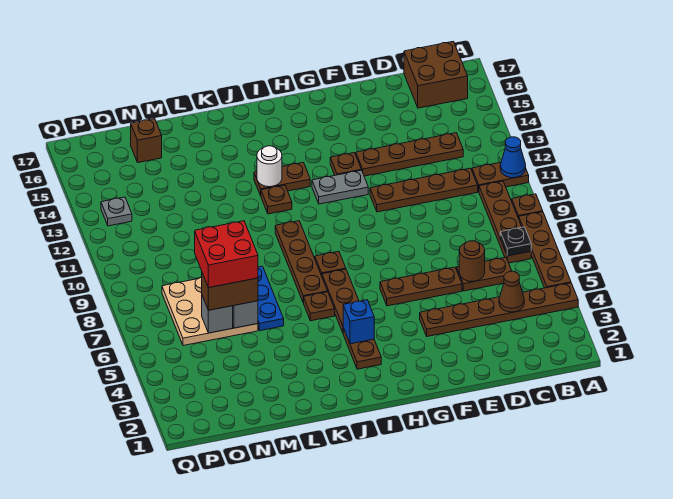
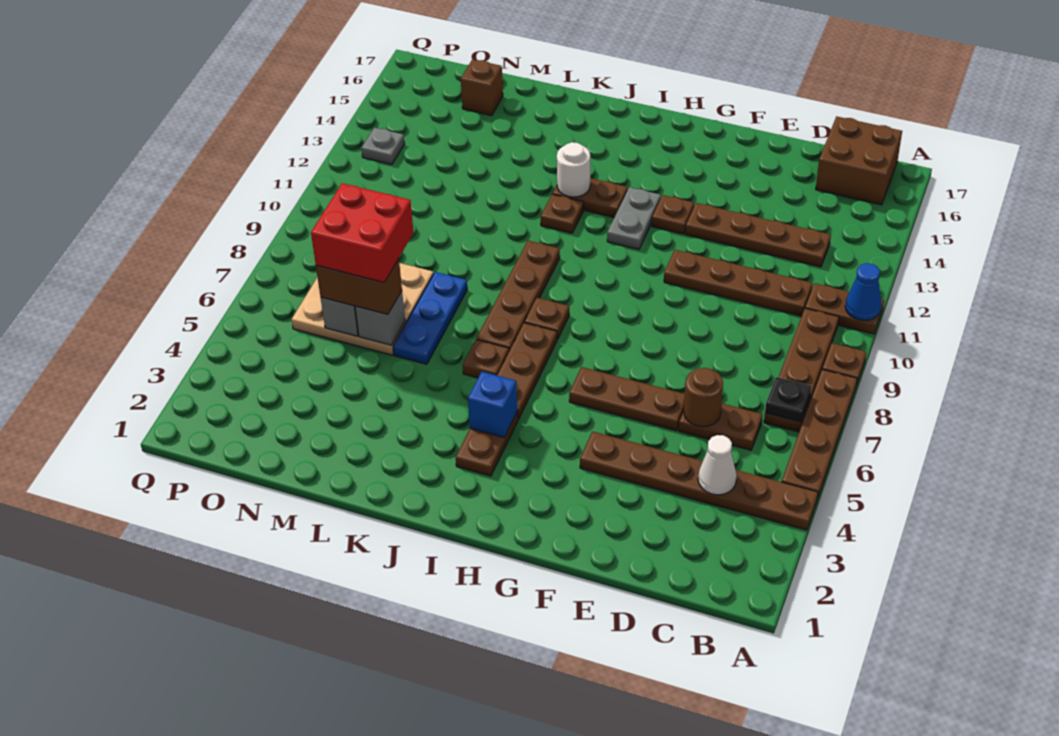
brown cone C4 level 2 -> white cone C4 level 2
grey plate G12:H12 level 1 -> grey plate H12:H13 level 1

